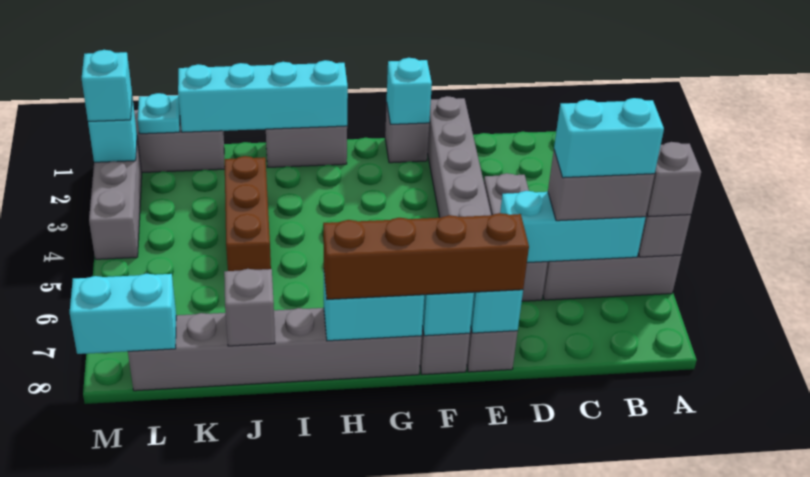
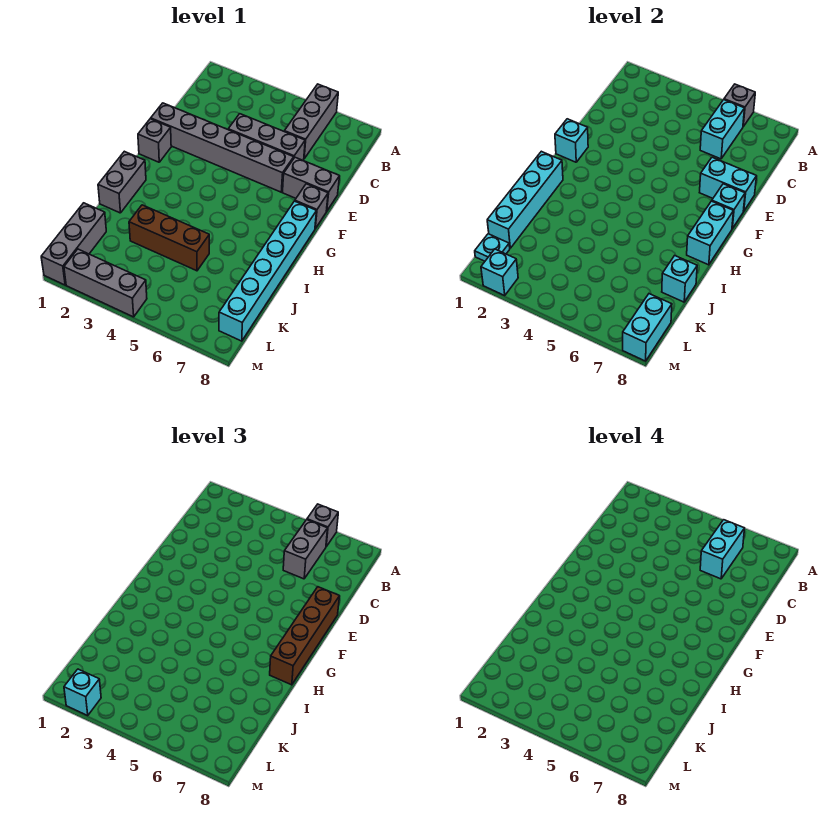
cyan brick B6:D6 level 2 -> cyan brick B6:C6 level 2
grey brick G8:L8 level 1 -> cyan brick G8:L8 level 1
grey brick J8 level 2 -> cyan brick J8 level 2

